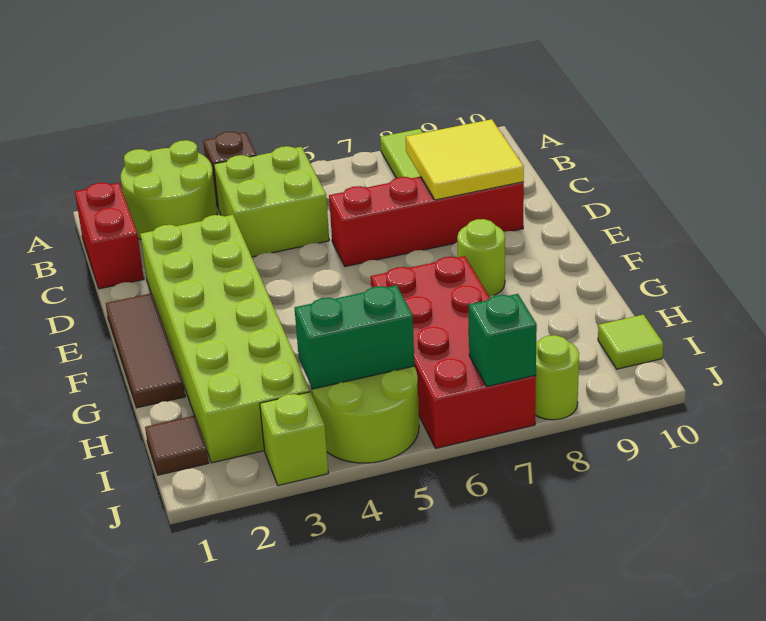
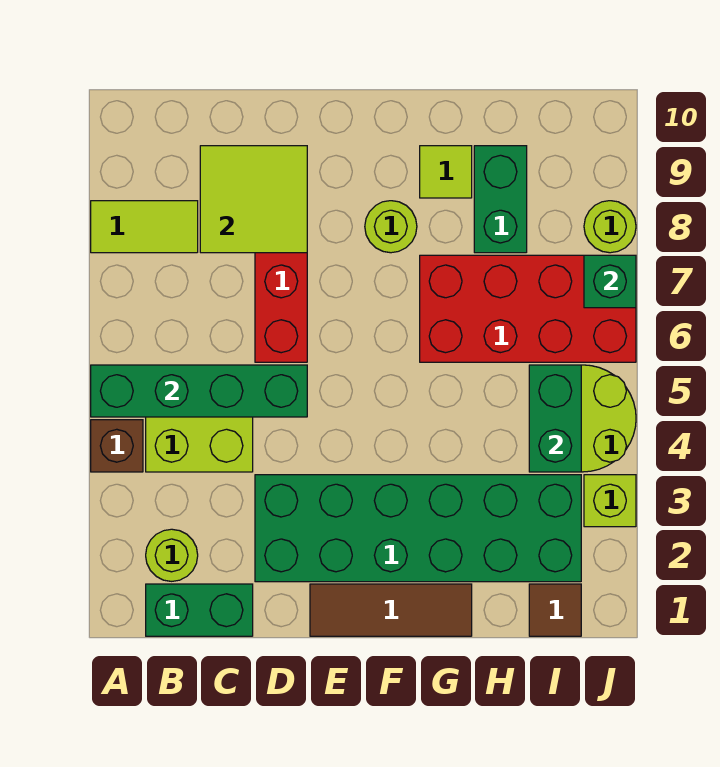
lime round brick A2:B3 level 1 -> lime round brick B2 level 1
none -> green brick A5:D5 level 2
red brick B1:C1 level 1 -> green brick B1:C1 level 1
yellow tile C8:D9 level 2 -> lime tile C8:D9 level 2
lime brick D2:I3 level 1 -> green brick D2:I3 level 1
none -> green brick H8:H9 level 1
lime tile I10 level 1 -> lime tile G9 level 1

